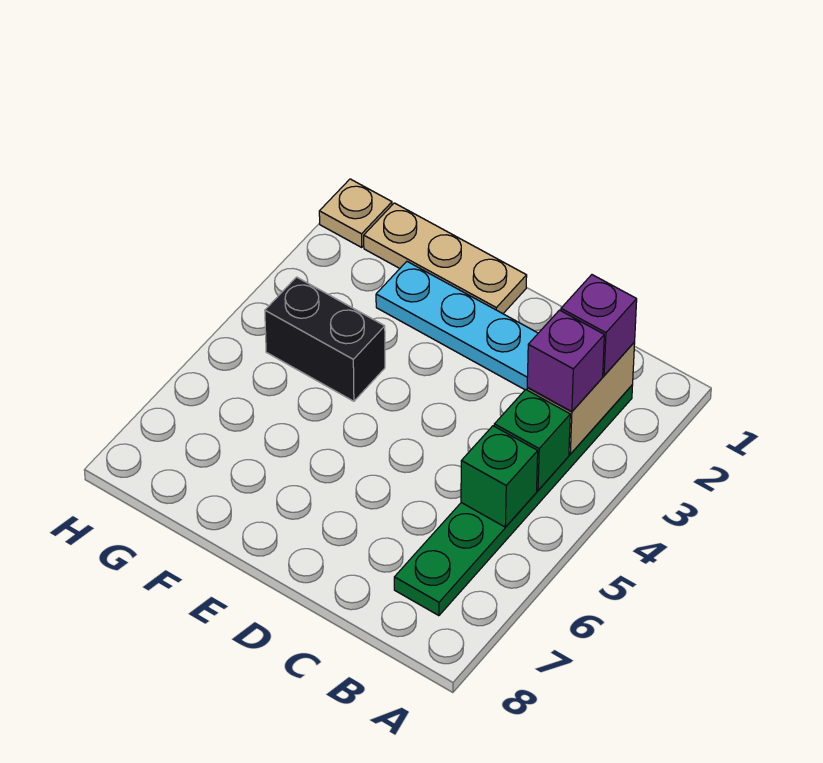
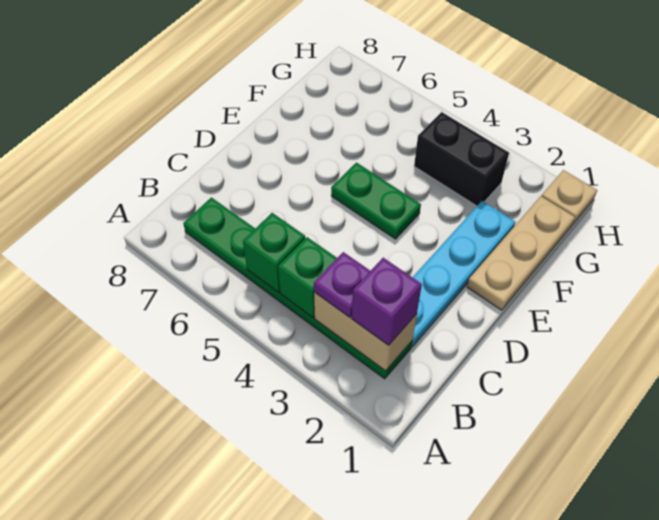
purple brick B3 level 3 -> purple plate B3 level 3
none -> green plate E4:E5 level 1
black brick F4:G4 level 1 -> black brick G3:G4 level 1

